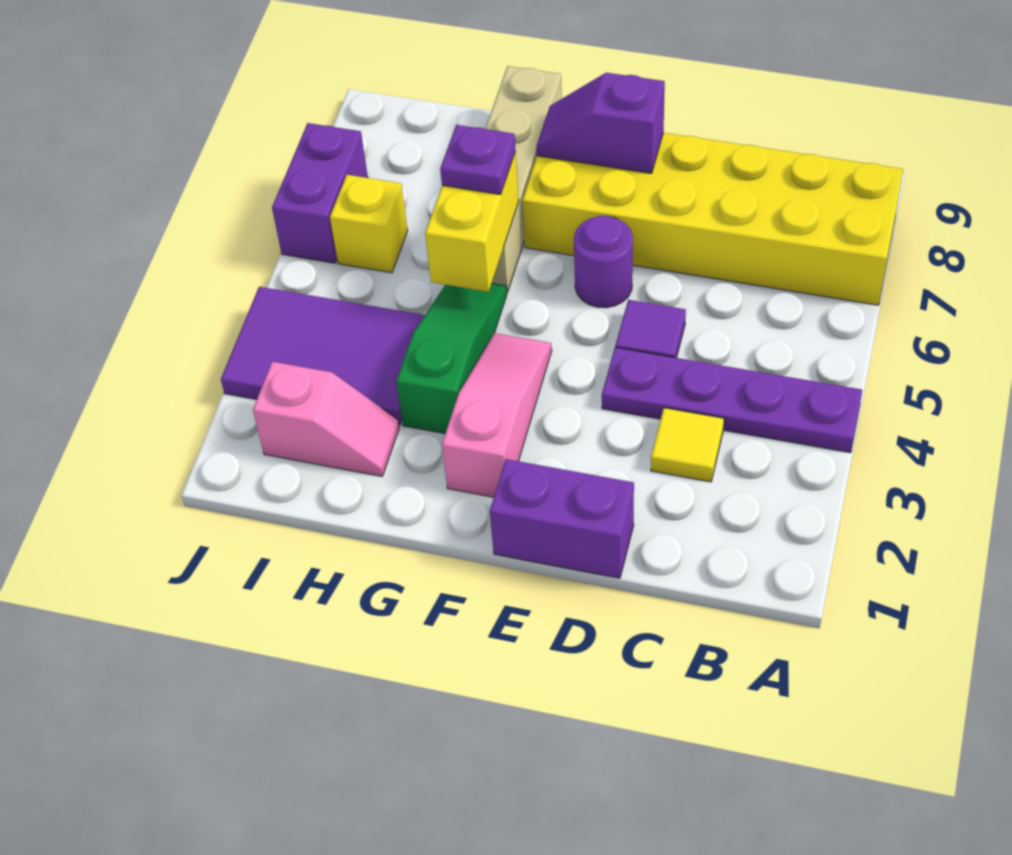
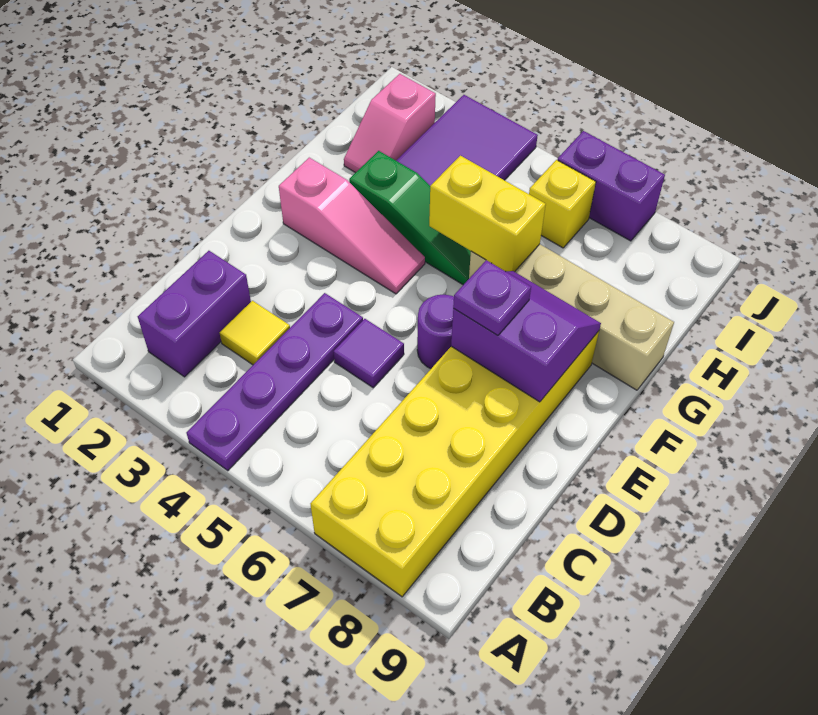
purple brick D1:E1 level 1 -> purple brick B2:C2 level 1
purple slope E8:F8 level 2 top E -> purple slope E7:F8 level 2 top E
purple plate G6 level 3 -> purple plate E7 level 3

